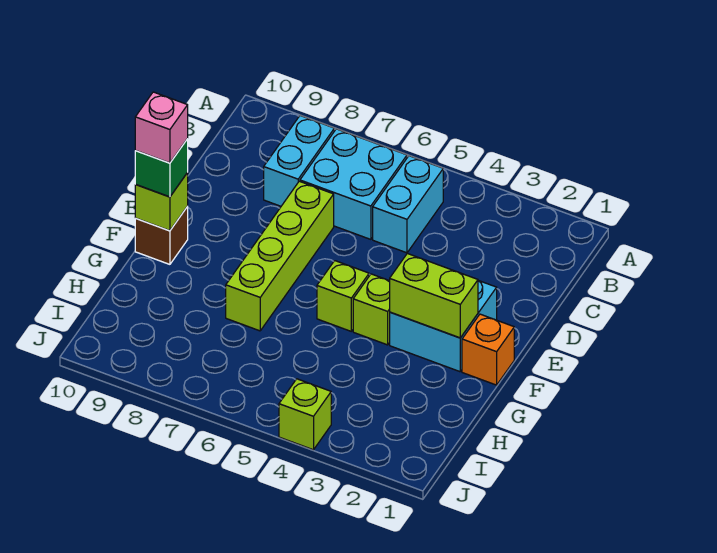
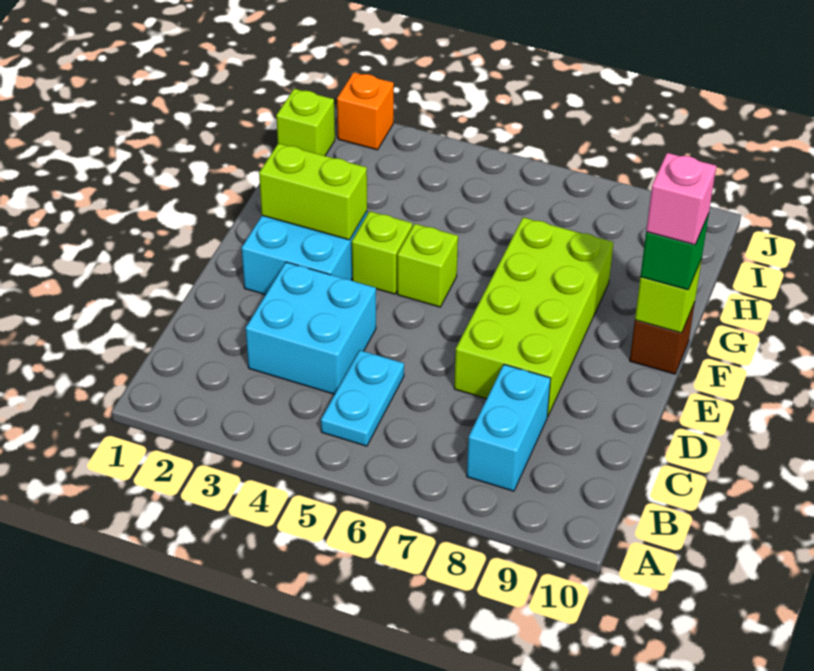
cyan brick B5:C5 level 1 -> cyan plate B5:C5 level 1
cyan brick B6:C7 level 1 -> cyan brick C3:D4 level 1
lime brick D7:G7 level 1 -> lime brick D7:G8 level 1
orange brick F1 level 1 -> orange brick J2 level 1
lime brick J4 level 1 -> lime brick I1 level 1

